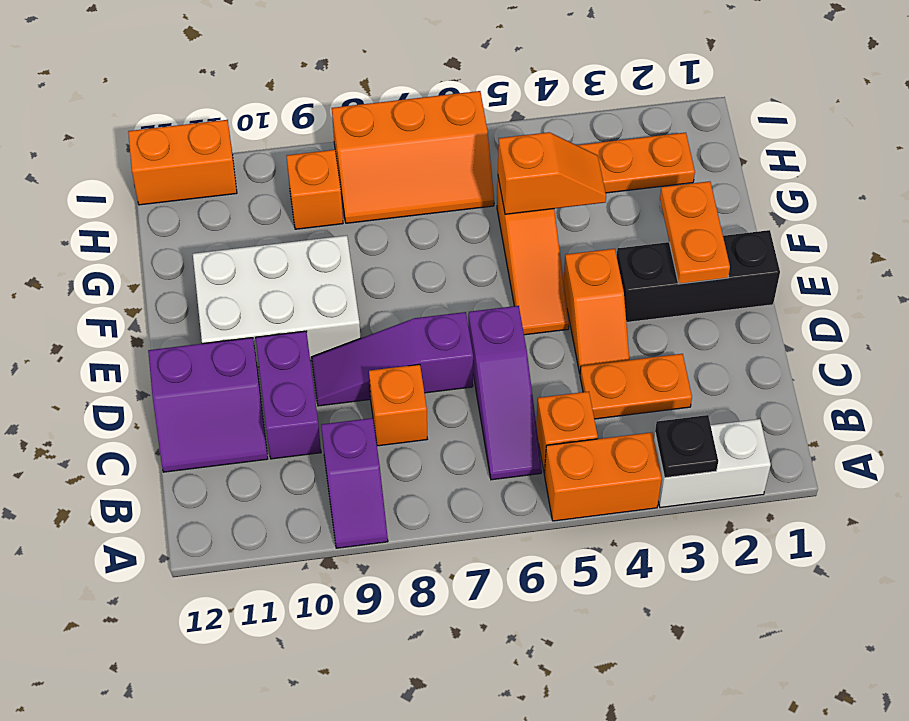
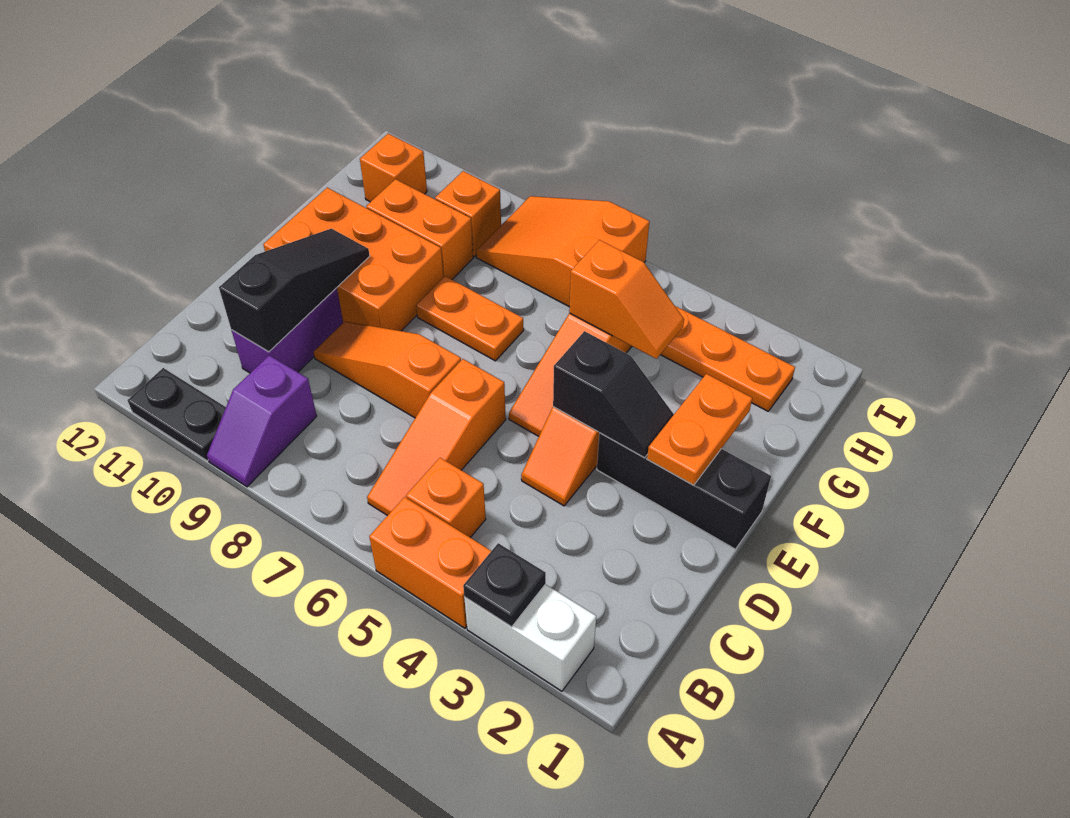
none -> black plate A10:A11 level 1
purple slope B6:D6 level 1 top D -> orange slope B6:D6 level 1 top D
orange plate C3:C4 level 1 -> orange plate F7:F8 level 1
orange brick C8 level 1 -> orange brick H11 level 1
none -> black slope C10:E10 level 2 top C
purple slope C11:D12 level 1 top D -> none
purple slope D7:D9 level 1 top 7 -> orange slope D7:D9 level 1 top 7
none -> black slope E3:E4 level 2 top 4
white brick E9:F11 level 1 -> orange brick E9:F11 level 1
orange slope H6:I8 level 1 top I -> orange slope H6:I8 level 1 top 6
orange brick I11:I12 level 1 -> orange brick G9:G10 level 1

